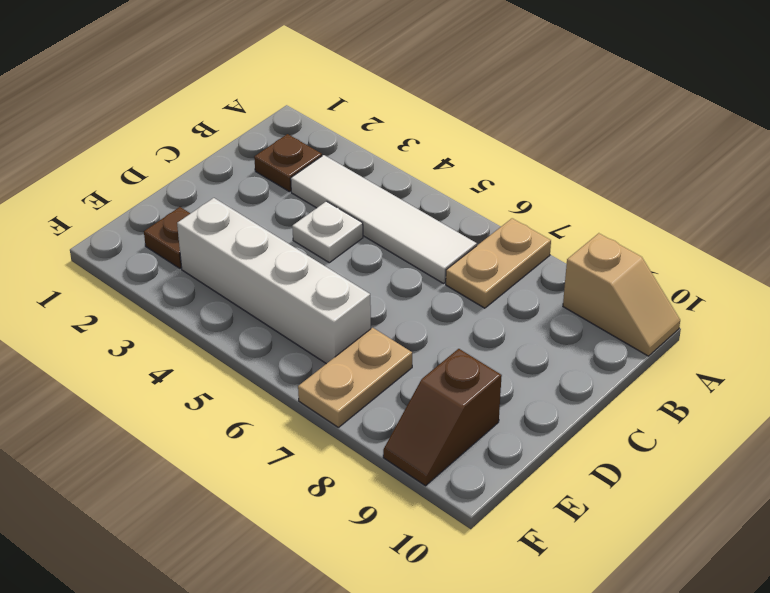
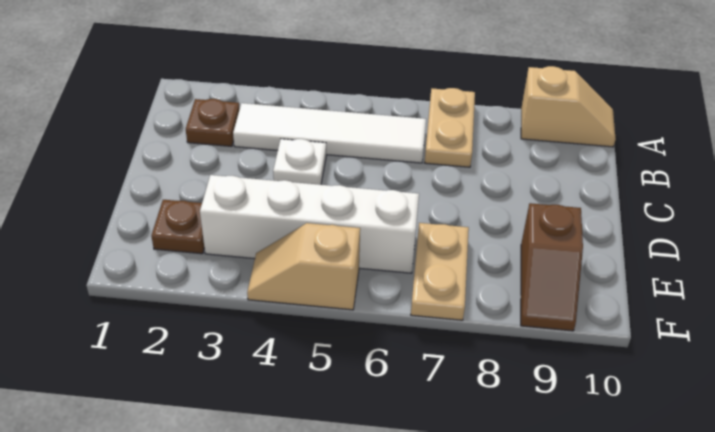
none -> tan slope F4:F5 level 1 top 5

